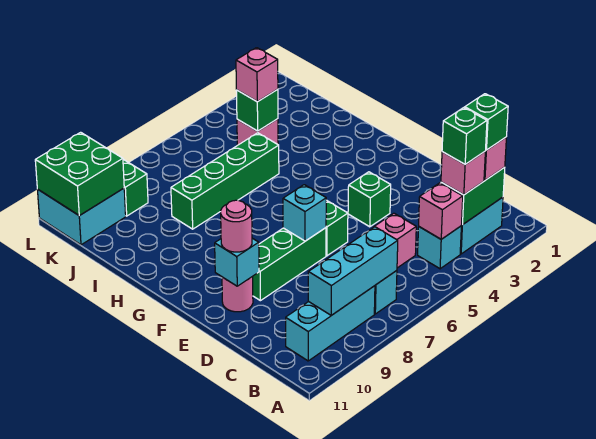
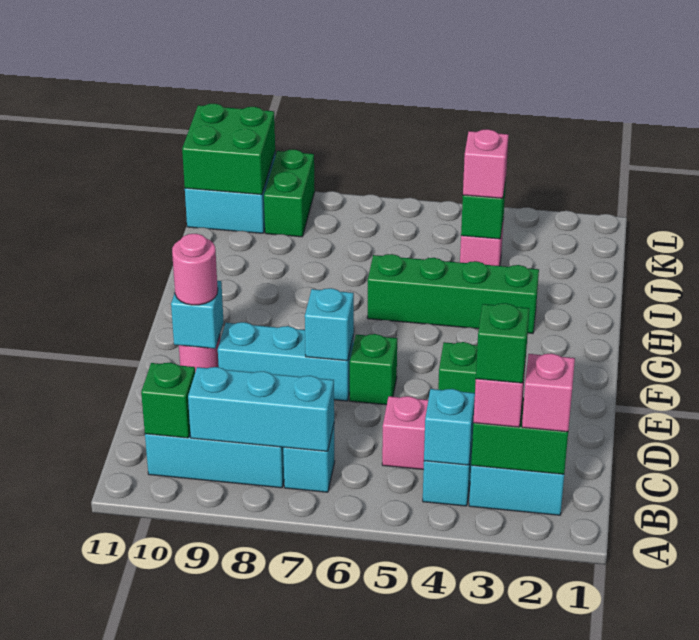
green brick B2 level 4 -> green brick B10 level 2
pink brick B4 level 2 -> cyan brick B4 level 2
green brick E7:E9 level 1 -> cyan brick E7:E9 level 1
green brick I5:I8 level 1 -> green brick H3:H6 level 1

